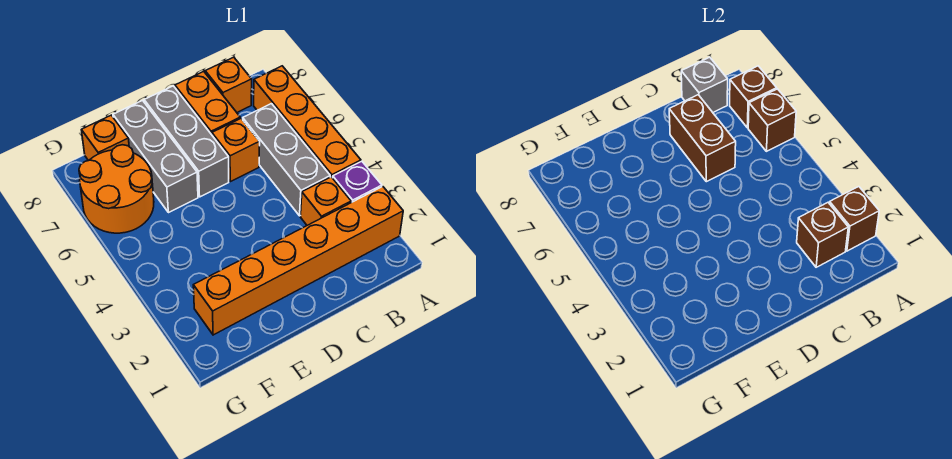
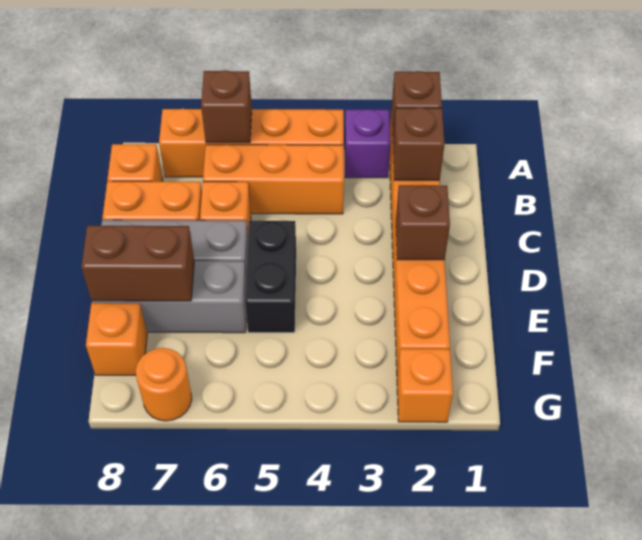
brown brick A7 level 2 -> brown brick D2 level 2
orange brick B3 level 1 -> orange brick G2 level 1
grey brick B4:B6 level 1 -> orange brick B4:B6 level 1
grey brick B8 level 2 -> none
brown brick C6:C7 level 2 -> brown brick E7:E8 level 2
none -> black brick D5:E5 level 1
orange round brick F6:G7 level 1 -> orange round brick G7 level 1

